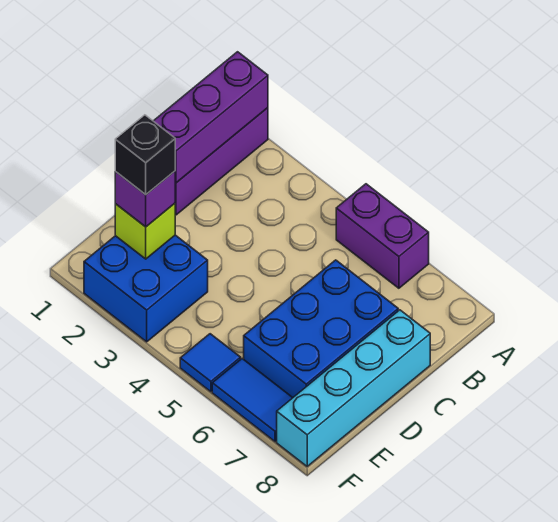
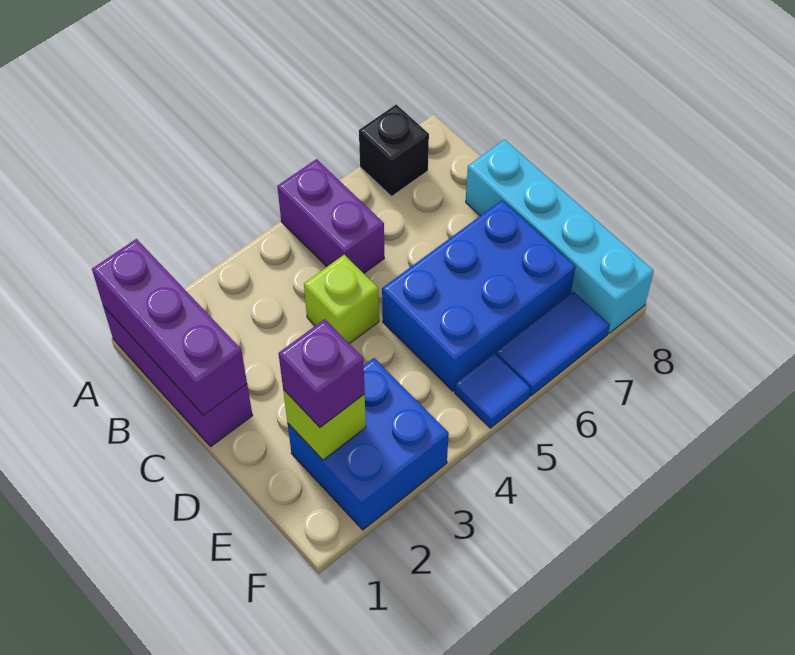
purple brick A5:A6 level 1 -> purple brick A5:B5 level 1
none -> lime brick C4 level 1
blue brick C6:E7 level 1 -> blue brick D5:E7 level 1
black brick E2 level 4 -> black brick A7 level 1

